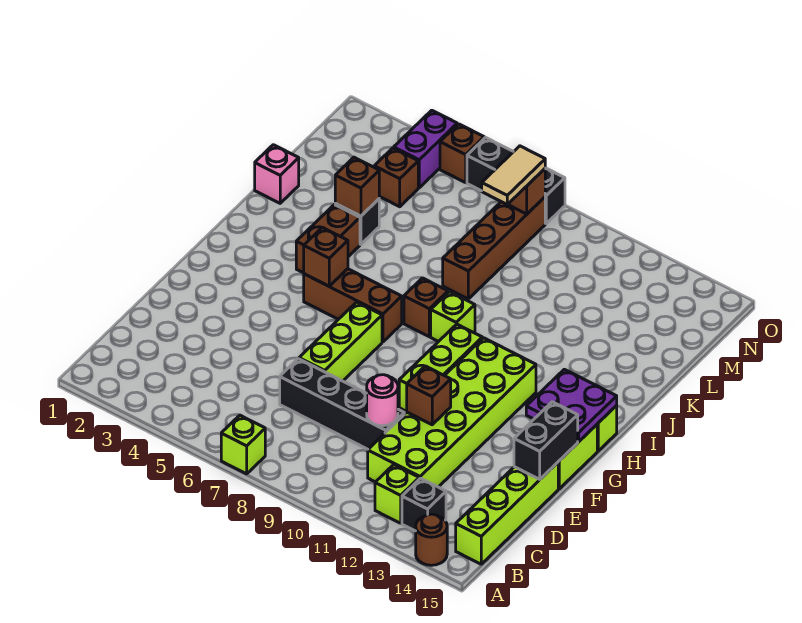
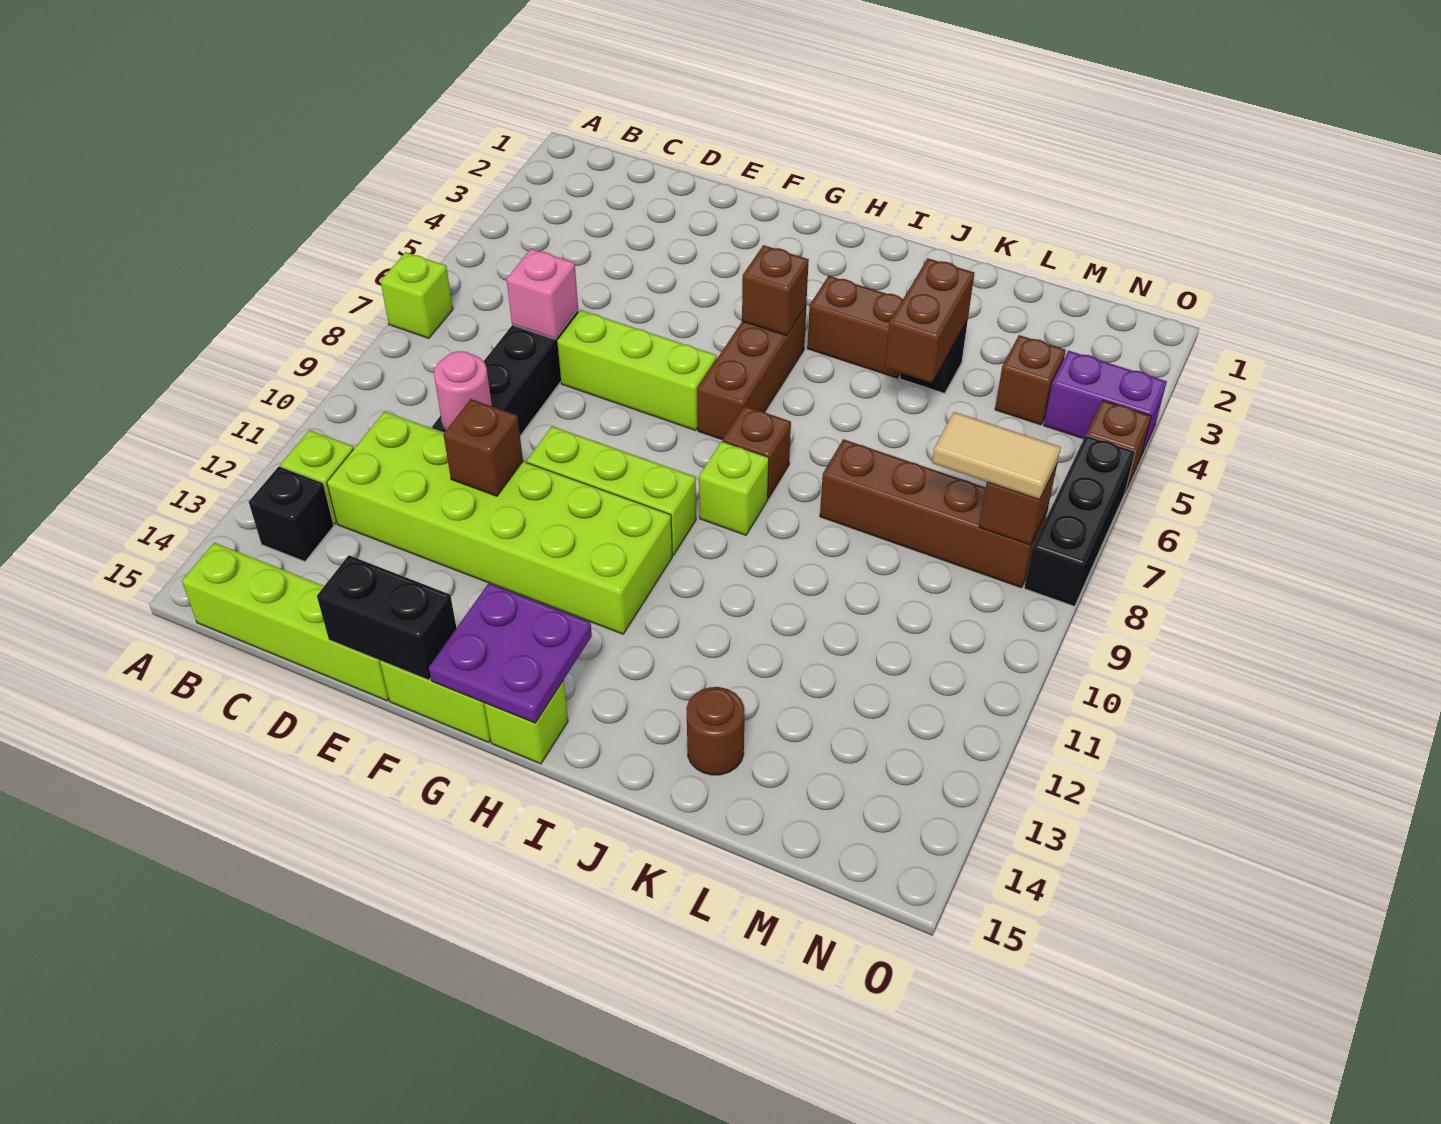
brown round brick A14 level 1 -> brown round brick K14 level 1
pink brick K1 level 1 -> pink brick D7 level 2
brown brick K4 level 2 -> brown brick K4:K5 level 2

